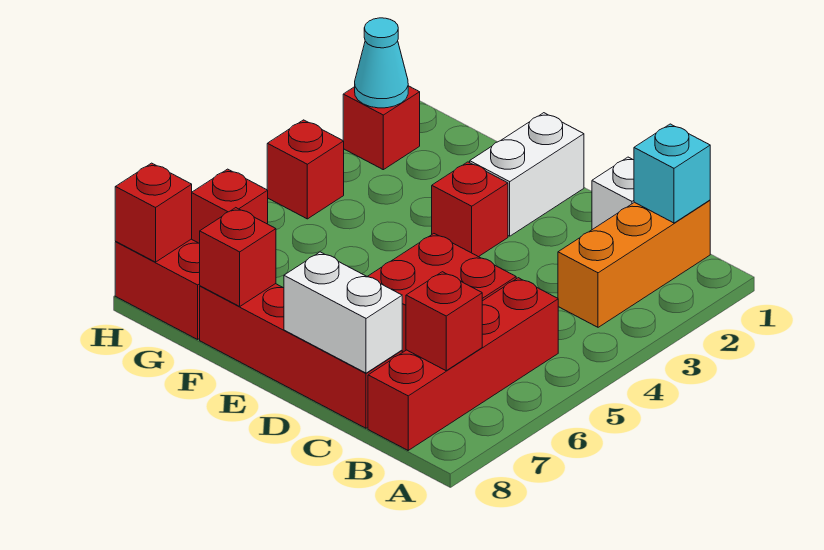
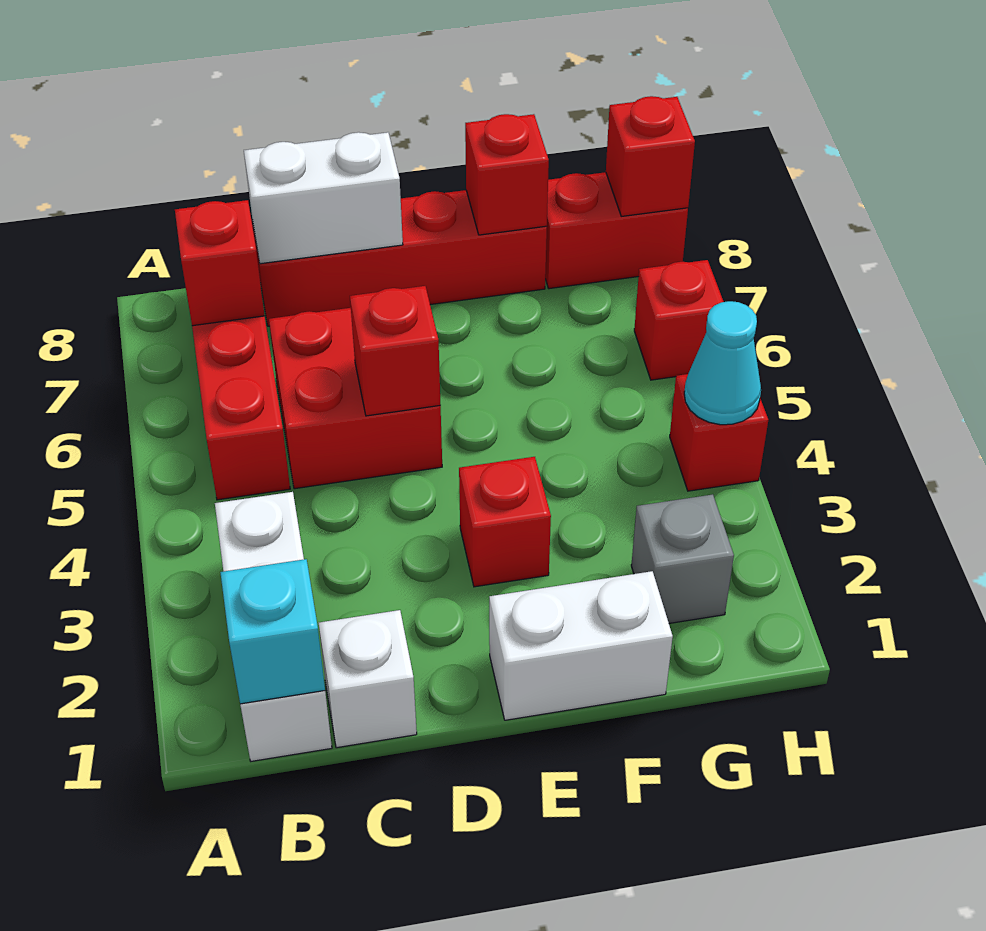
orange brick B1:B3 level 1 -> white brick B1:B3 level 1
white brick E1:E2 level 1 -> white brick E1:F1 level 1
none -> grey brick G2 level 1
red brick H2 level 1 -> red brick D5 level 2
cyan cone H2 level 2 -> cyan cone H4 level 2

